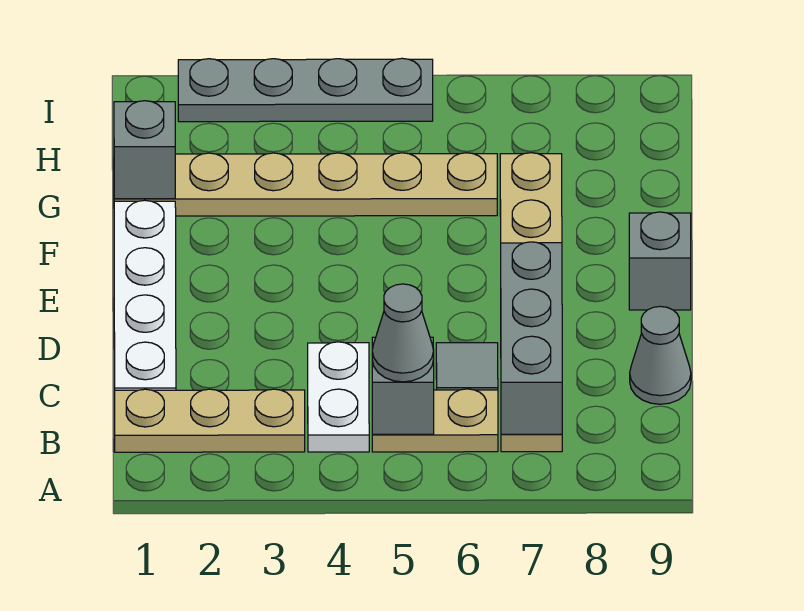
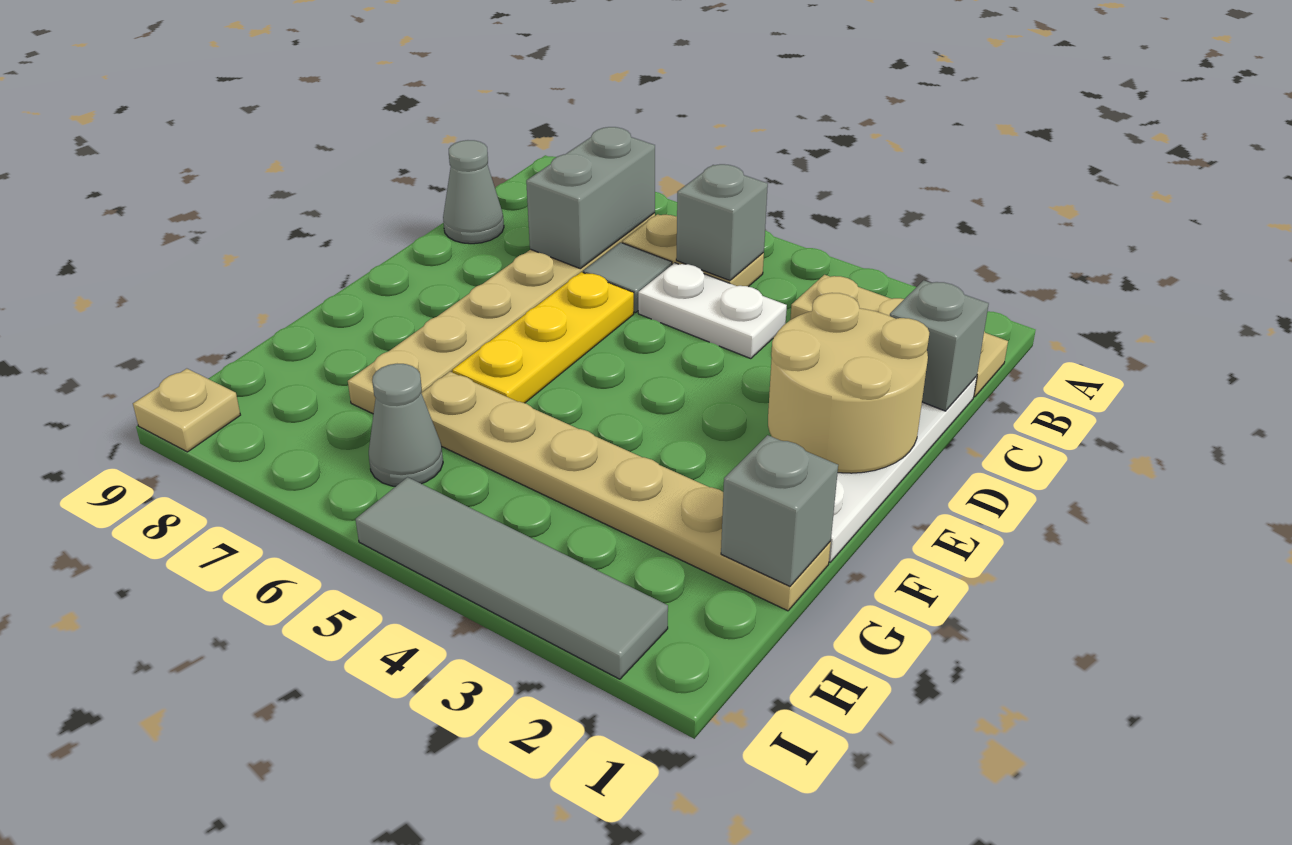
white plate B4:C4 level 1 -> white plate C4:C5 level 1
grey cone B5 level 3 -> grey cone H6 level 1
grey brick B7:D7 level 2 -> grey brick B7:C7 level 2
none -> tan round brick D1:E2 level 2
none -> yellow plate D6:F6 level 1
grey brick E9 level 1 -> grey brick C1 level 2
grey plate I2:I5 level 1 -> grey tile I2:I5 level 1
none -> tan plate I9 level 1

